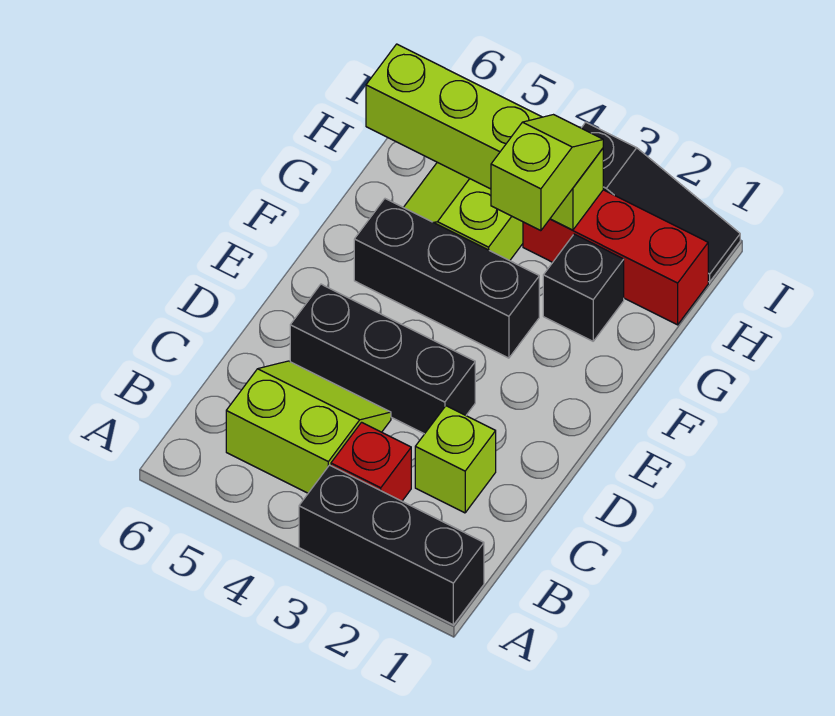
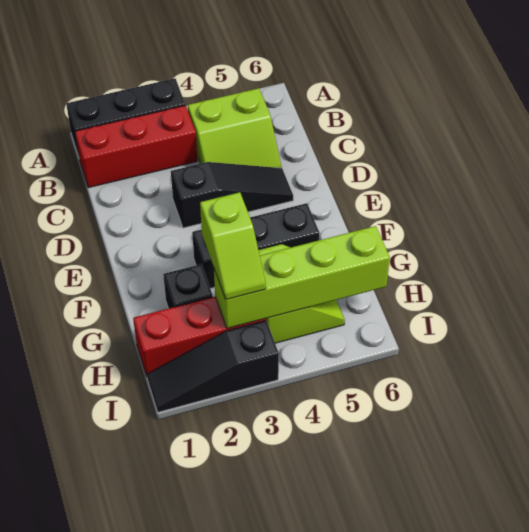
red brick B3 level 1 -> red brick B1:B3 level 1
lime brick C2 level 1 -> none
black brick D3:D5 level 1 -> black slope D3:D5 level 1 top 3

